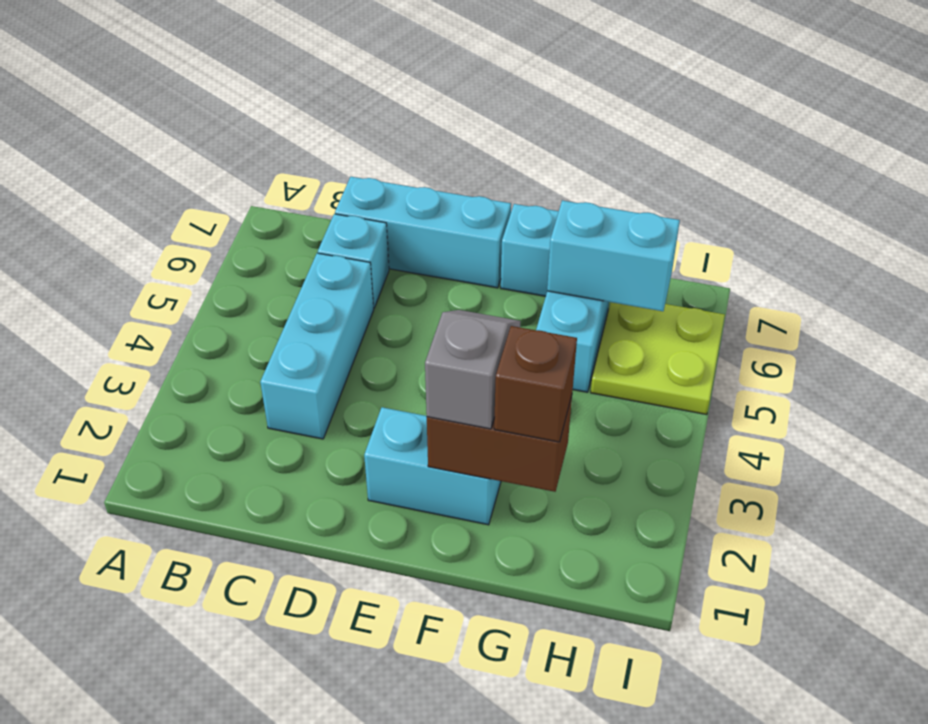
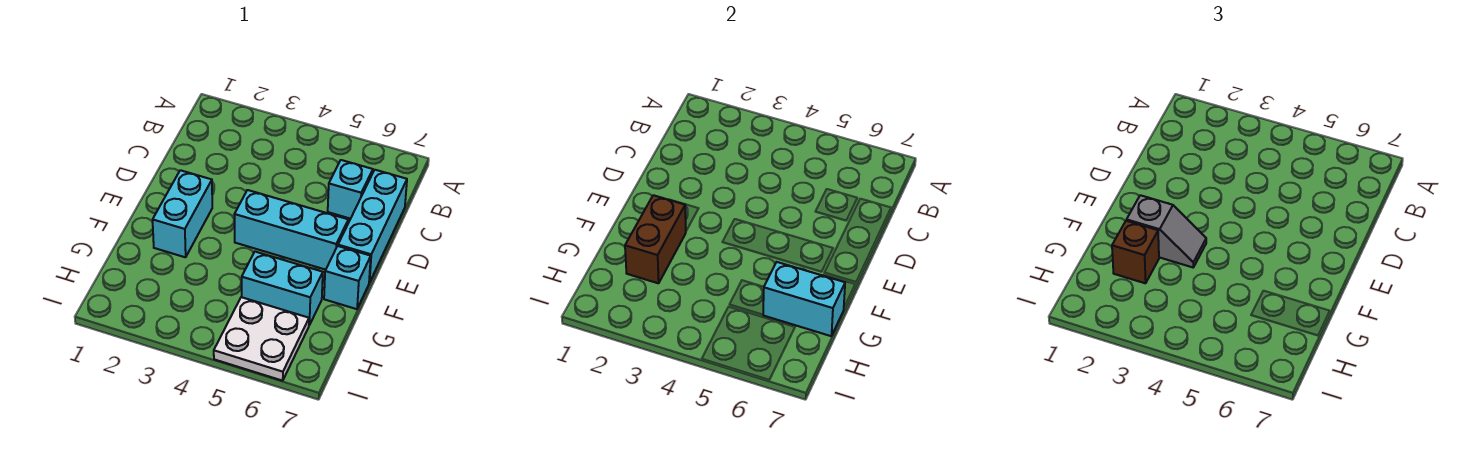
cyan brick C3:C5 level 1 -> cyan brick E4:E6 level 1
cyan brick G6:H6 level 2 -> cyan brick G6:G7 level 2
lime plate H5:I6 level 1 -> white plate H5:I6 level 1

